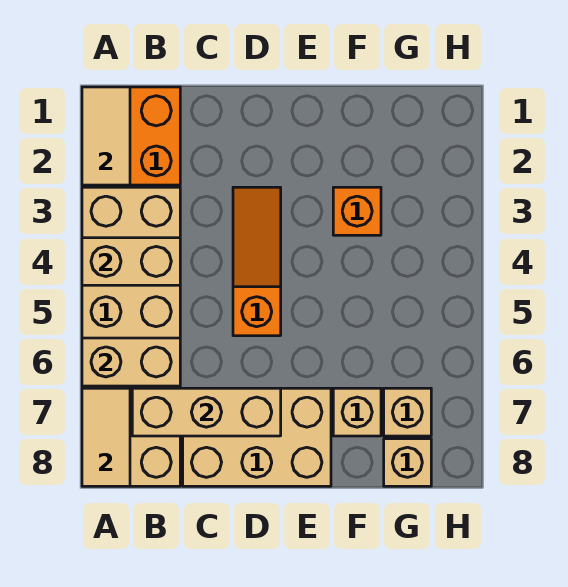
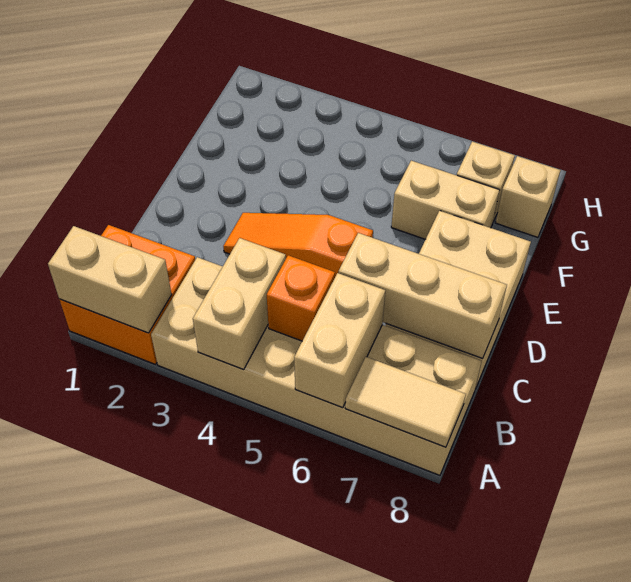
tan tile A1:A2 level 2 -> tan brick A1:A2 level 2
tan brick B7:D7 level 2 -> tan brick C6:C8 level 2
orange brick F3 level 1 -> orange brick B5 level 2
tan brick F7 level 1 -> tan brick F6:F7 level 1

